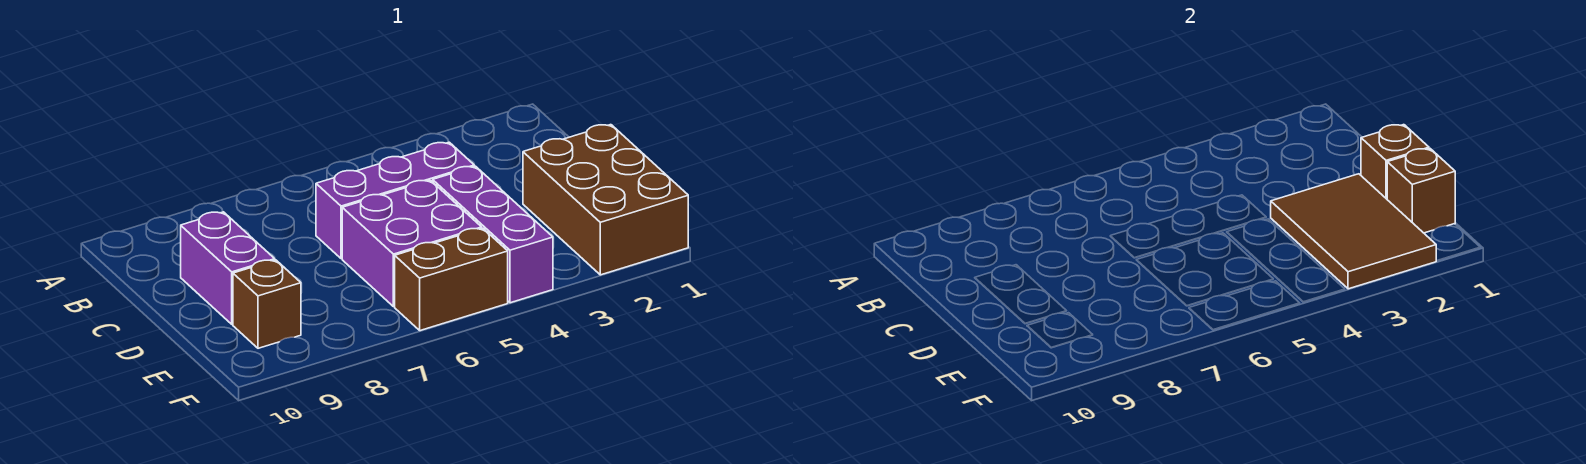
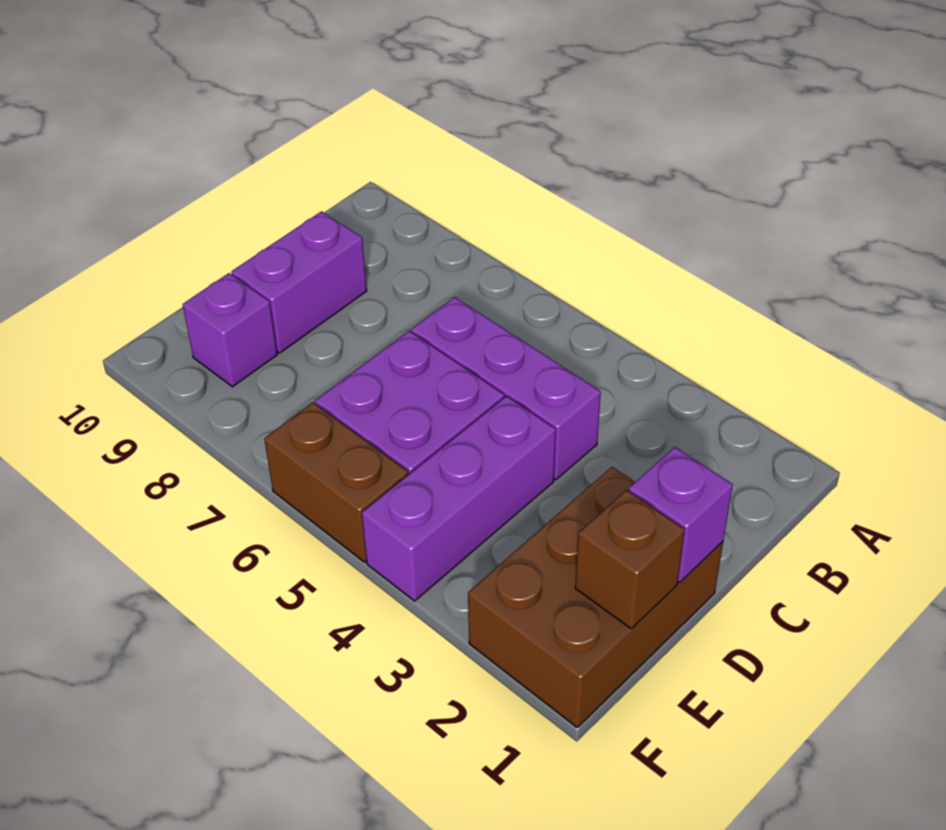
brown brick D1 level 2 -> purple brick D1 level 2
brown tile D2:F3 level 2 -> none
brown brick E9 level 1 -> purple brick E9 level 1

